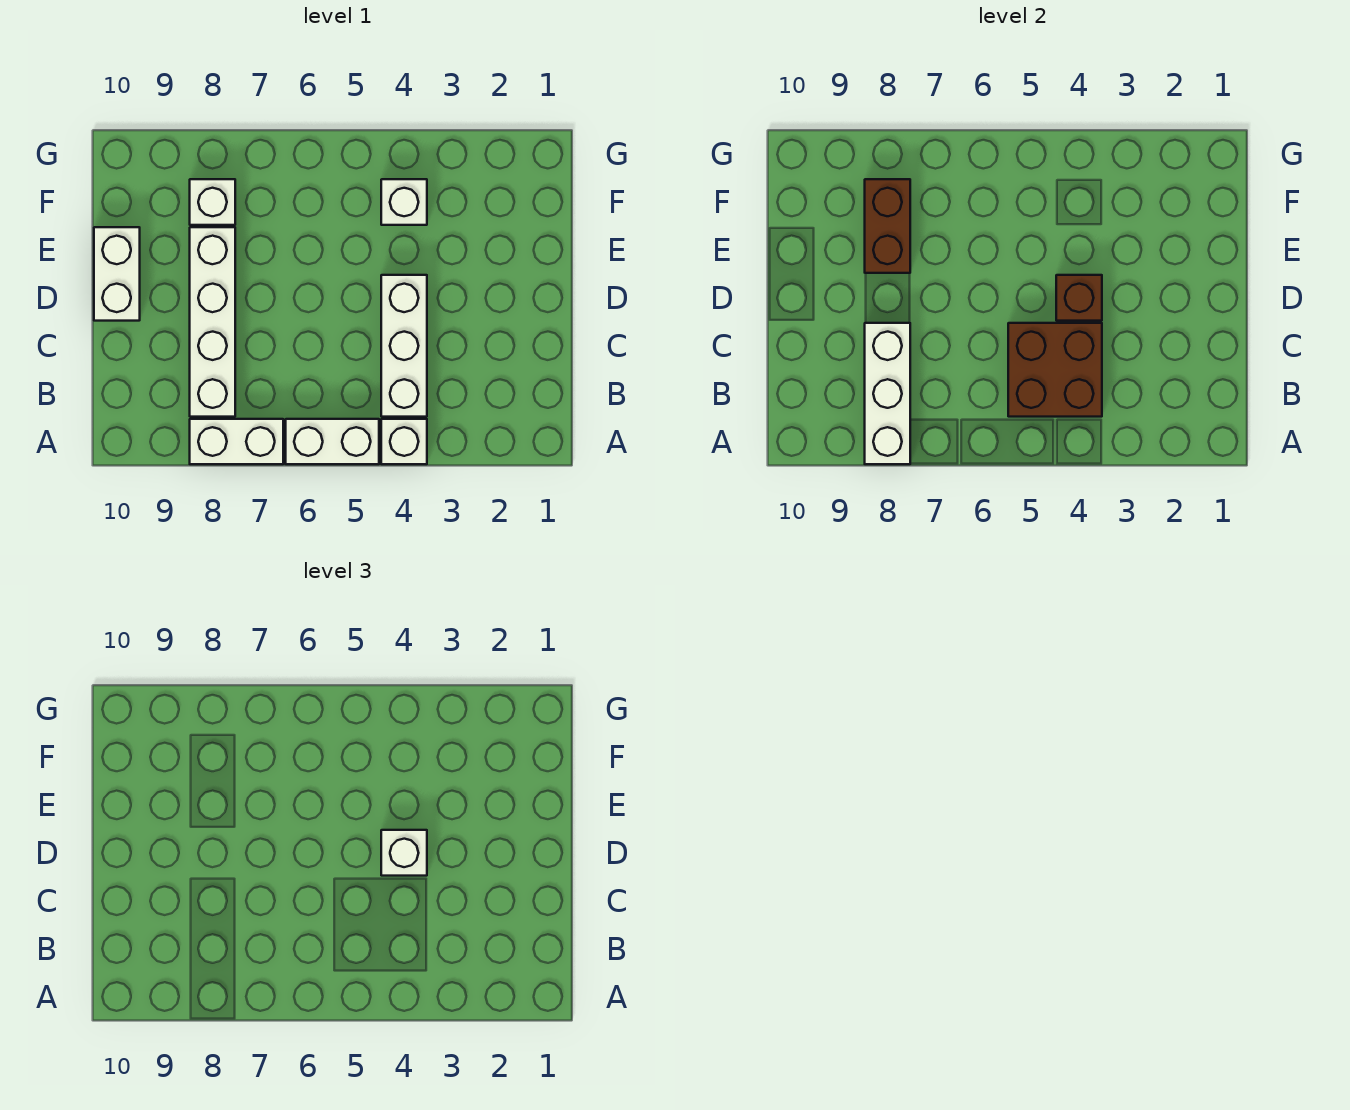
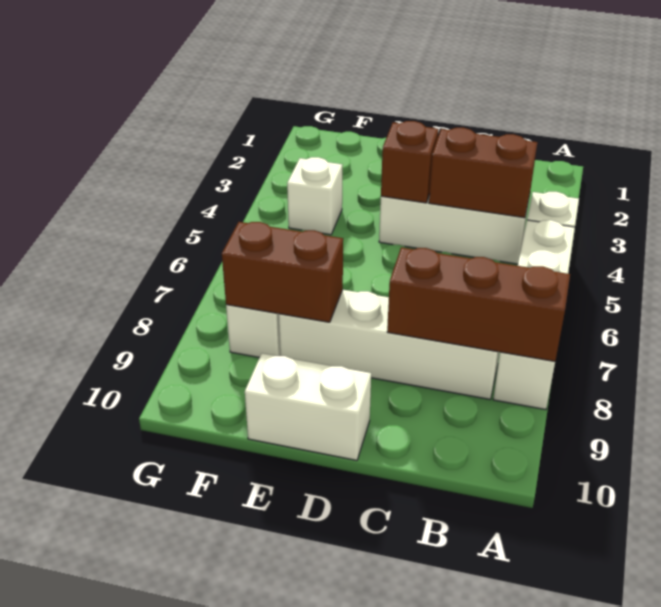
white brick A8:C8 level 2 -> brown brick A8:C8 level 2
brown brick B4:C5 level 2 -> brown brick B4:C4 level 2
white brick D4 level 3 -> none

